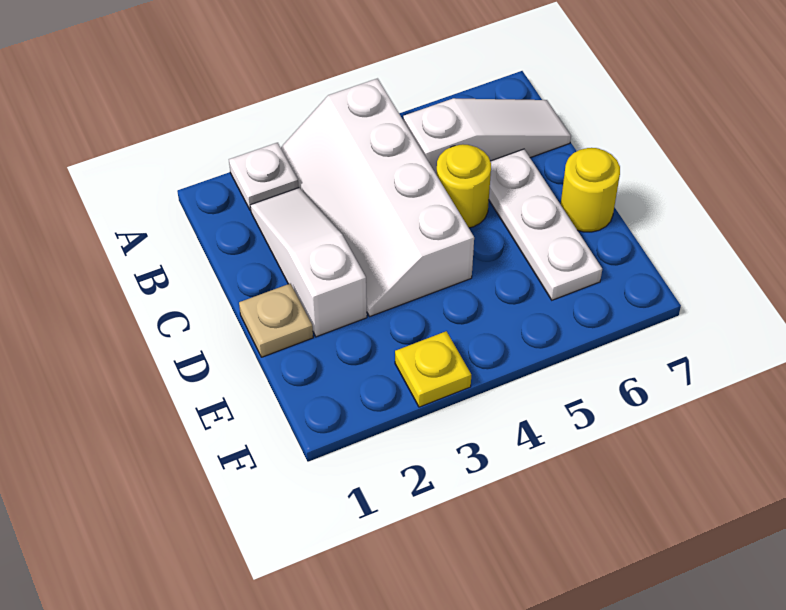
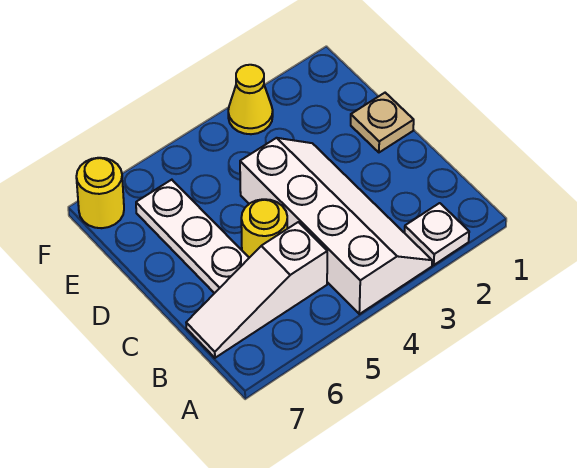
white slope B2:D2 level 1 top D -> none
yellow round brick D7 level 1 -> yellow round brick F7 level 1
yellow plate F3 level 1 -> yellow cone F3 level 1

